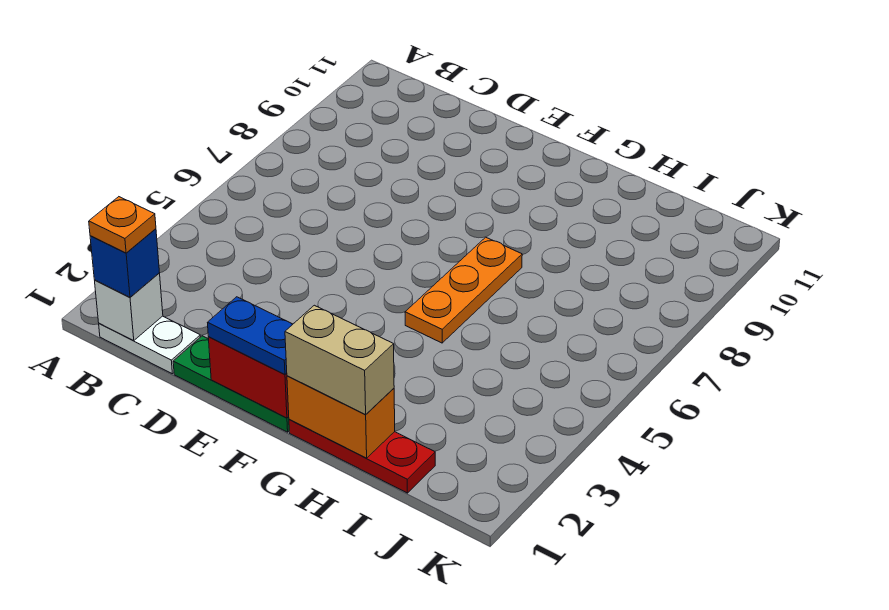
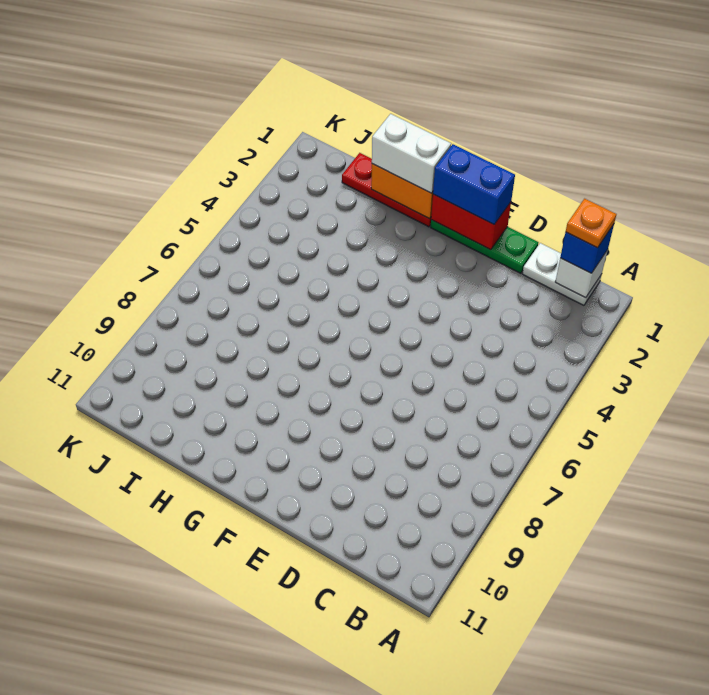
blue plate E1:F1 level 3 -> blue brick E1:F1 level 3
tan brick G1:H1 level 3 -> white brick G1:H1 level 3
orange plate G5:G7 level 1 -> none

